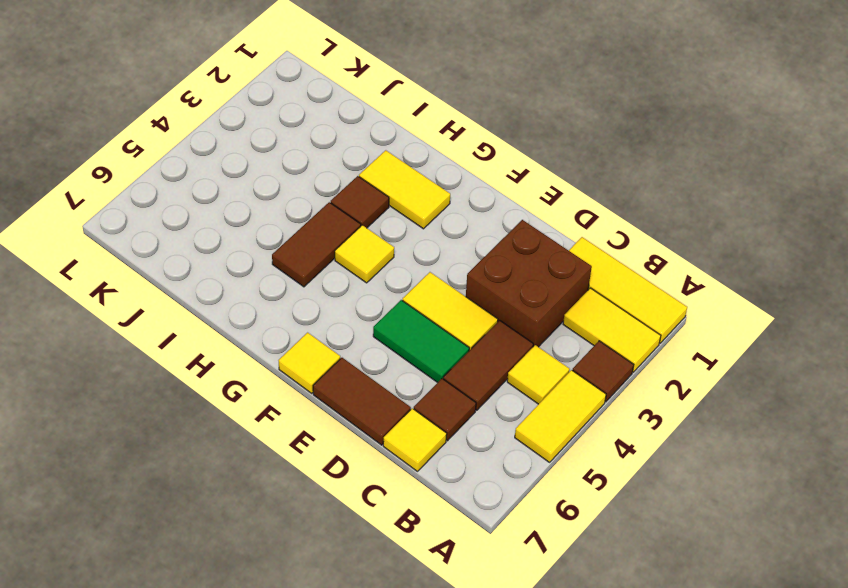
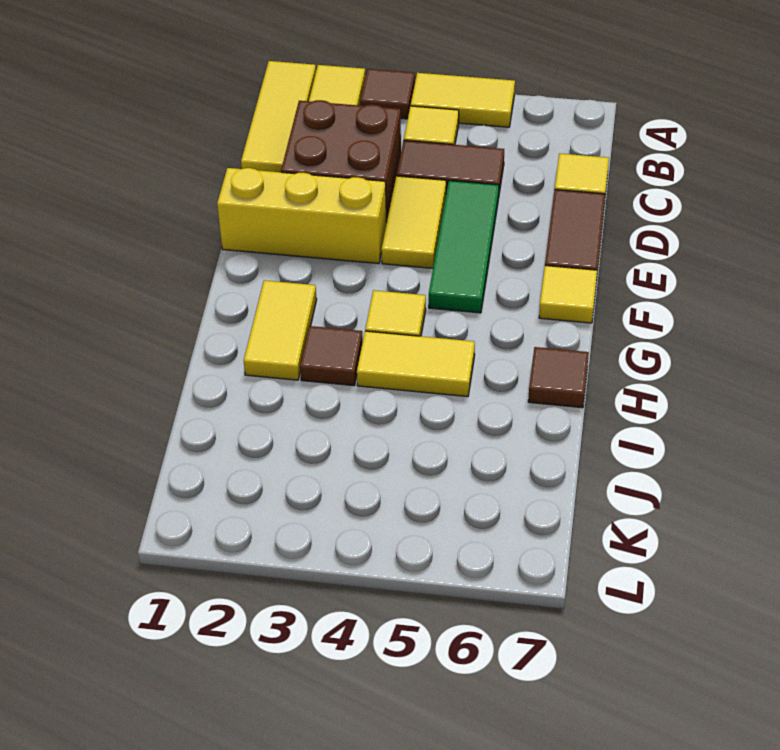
brown tile C6 level 1 -> brown tile H7 level 1
green tile D5:E5 level 1 -> green tile D5:F5 level 1
none -> yellow brick E1:E3 level 1
brown tile H4:H5 level 1 -> yellow tile H4:H5 level 1

